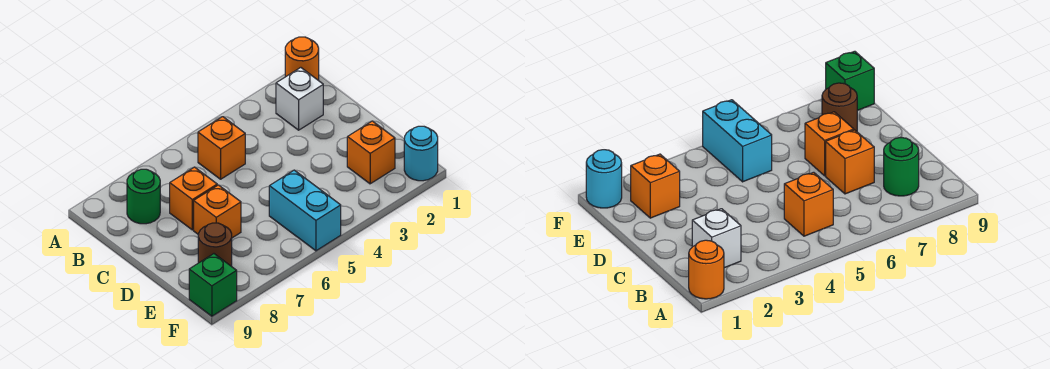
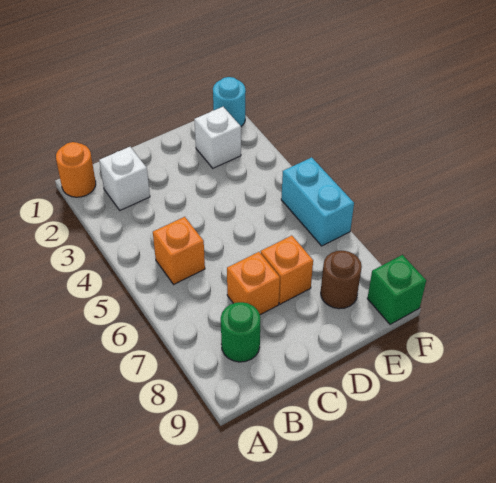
orange brick E2 level 1 -> white brick E2 level 1
cyan brick E5:F5 level 1 -> cyan brick F5:F6 level 1

